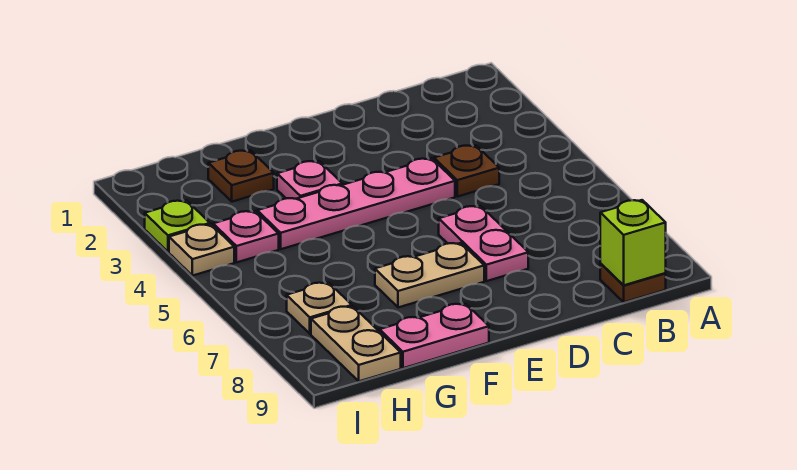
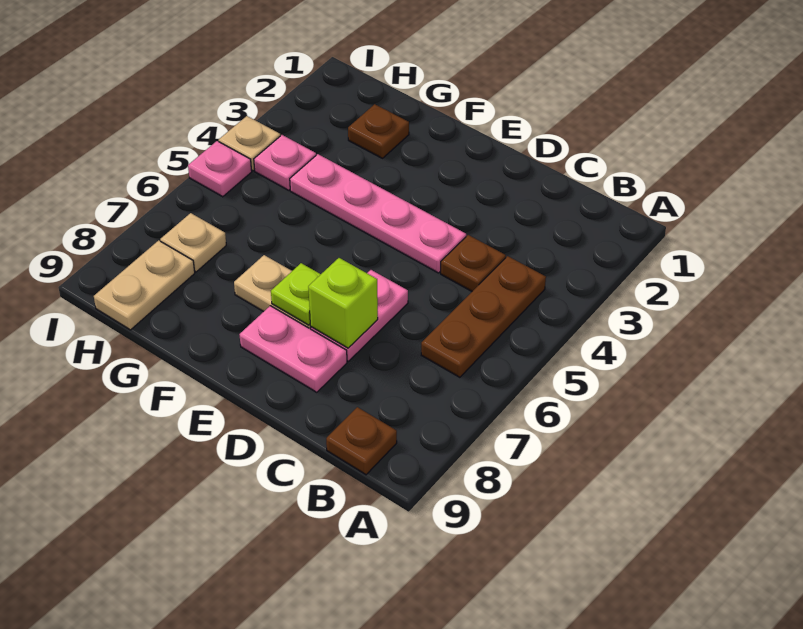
none -> brown plate B4:B6 level 1
lime brick B9 level 2 -> lime brick D7 level 2
pink plate F3 level 1 -> pink plate I5 level 1
pink plate F9:G9 level 1 -> pink plate D8:E8 level 1
lime plate I3 level 1 -> lime plate E7 level 2

